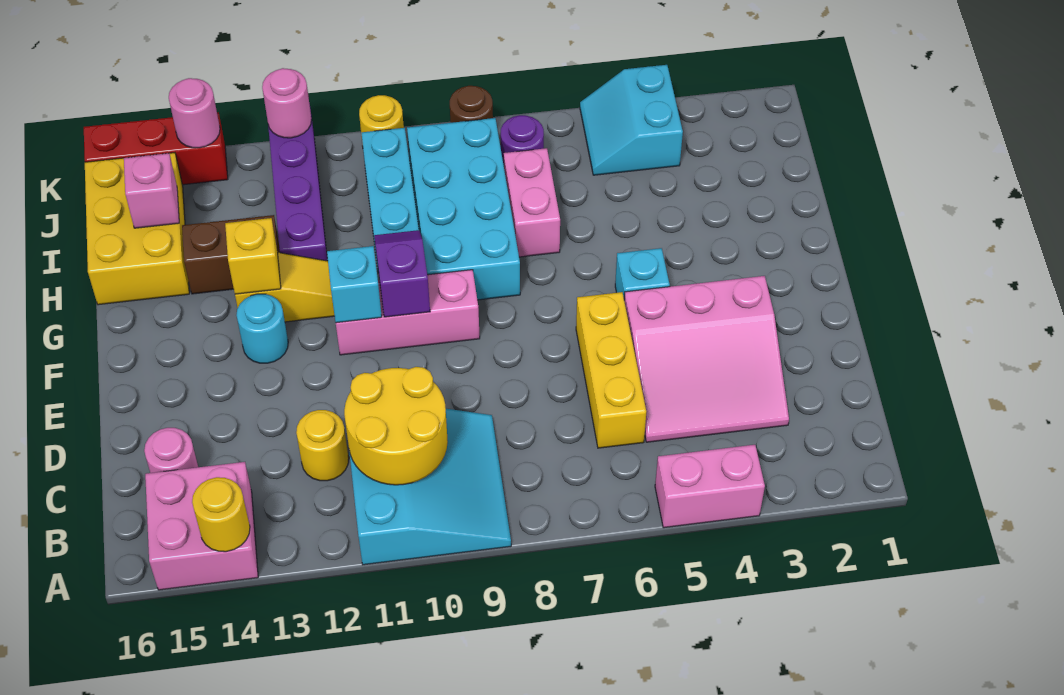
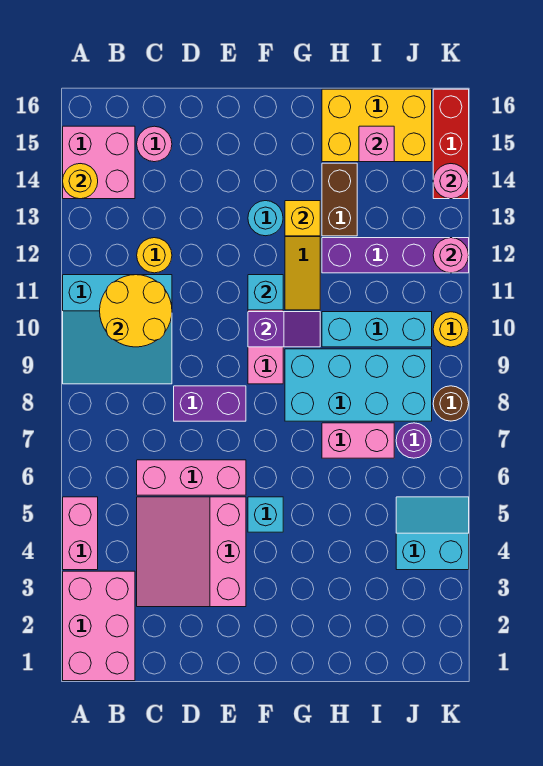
none -> pink brick A1:B3 level 1
yellow brick C6:E6 level 1 -> pink brick C6:E6 level 1
none -> purple brick D8:E8 level 1

